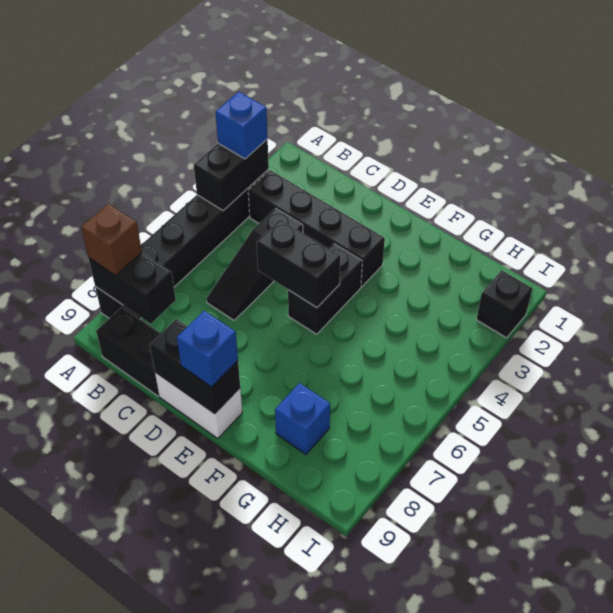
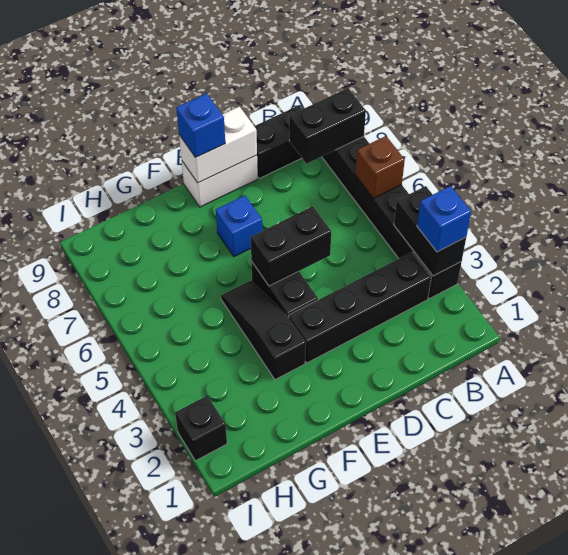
brown brick A8 level 3 -> brown brick A6 level 2
black slope C4:C6 level 1 top 4 -> black slope F3:F5 level 1 top 3
black brick D9:E9 level 2 -> white brick D9:E9 level 2
blue brick G8 level 1 -> blue brick E7 level 1

